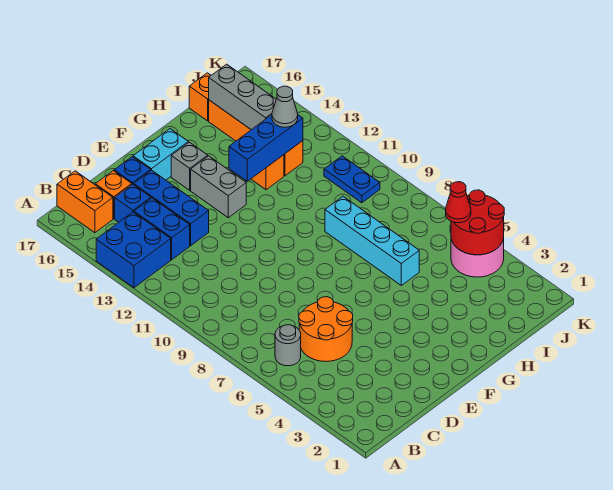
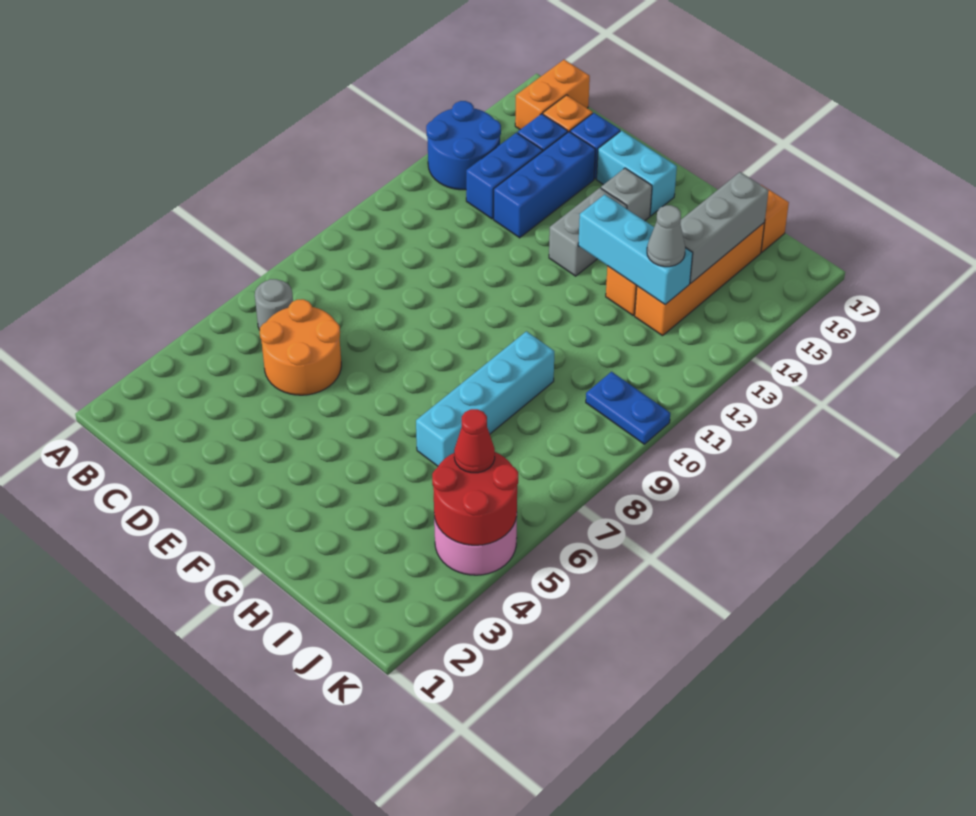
blue brick A13:B14 level 1 -> blue round brick A13:B14 level 1
blue brick G13:I13 level 2 -> cyan brick G13:I13 level 2
blue plate J10:J11 level 1 -> blue plate J10:K10 level 1

